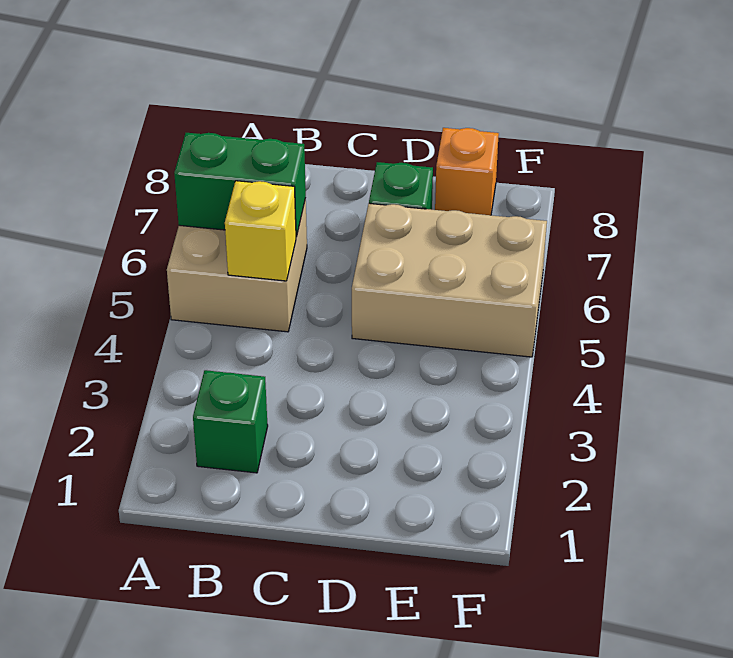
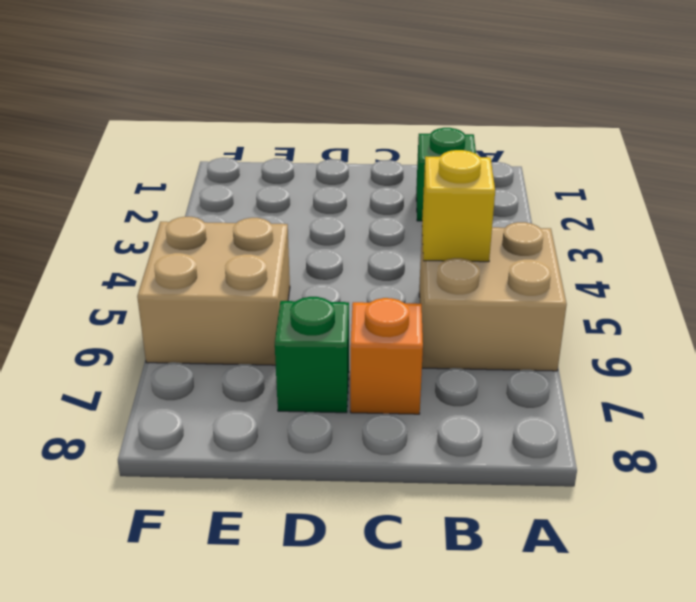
green brick A6:B6 level 2 -> none
tan brick D5:F6 level 1 -> tan brick E5:F6 level 1
orange brick E8 level 1 -> orange brick C7 level 1

